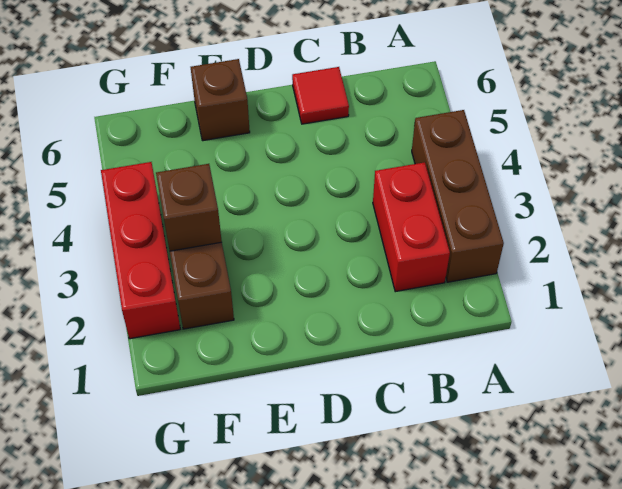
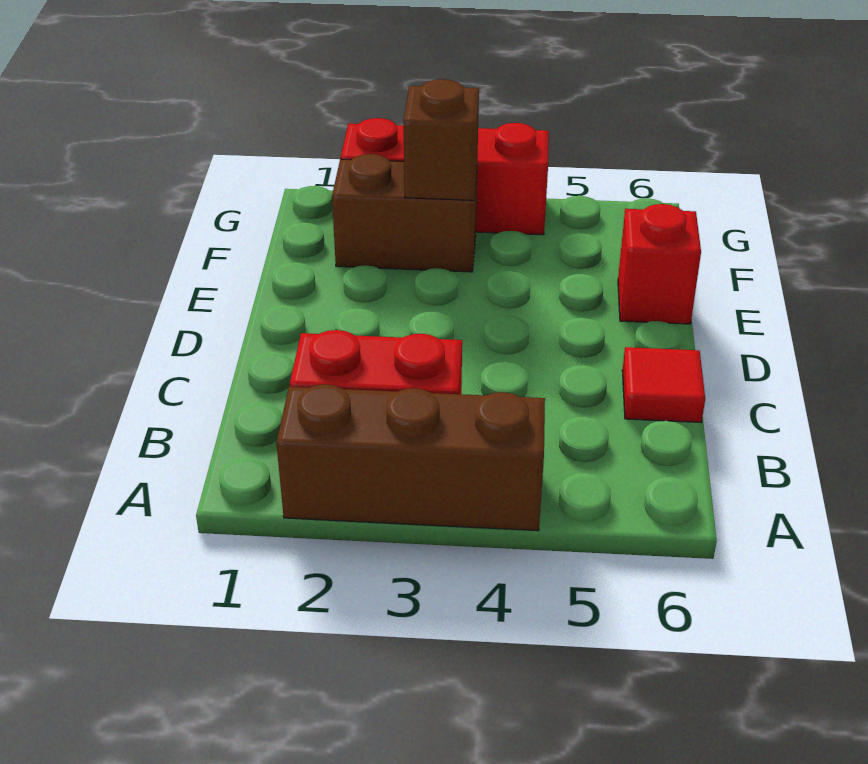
brown brick E6 level 1 -> red brick E6 level 1

